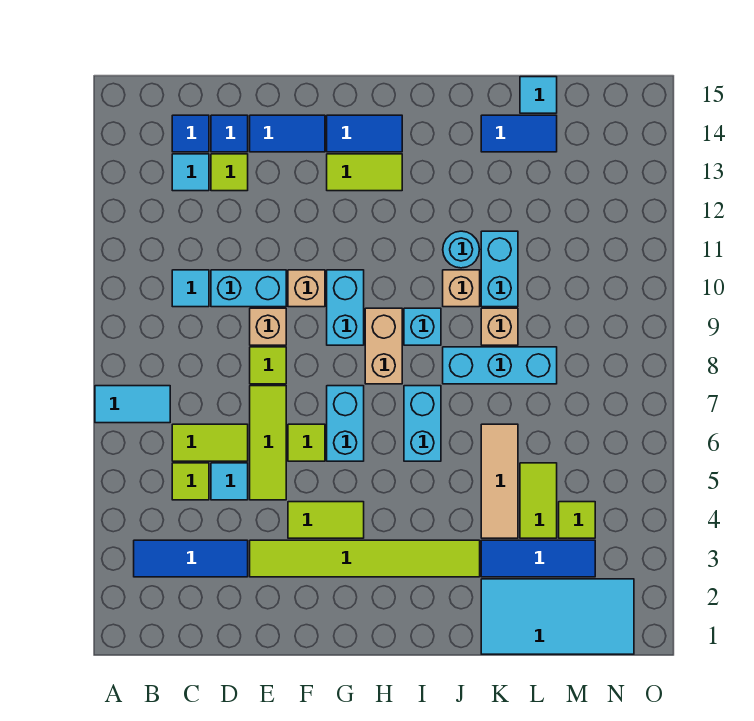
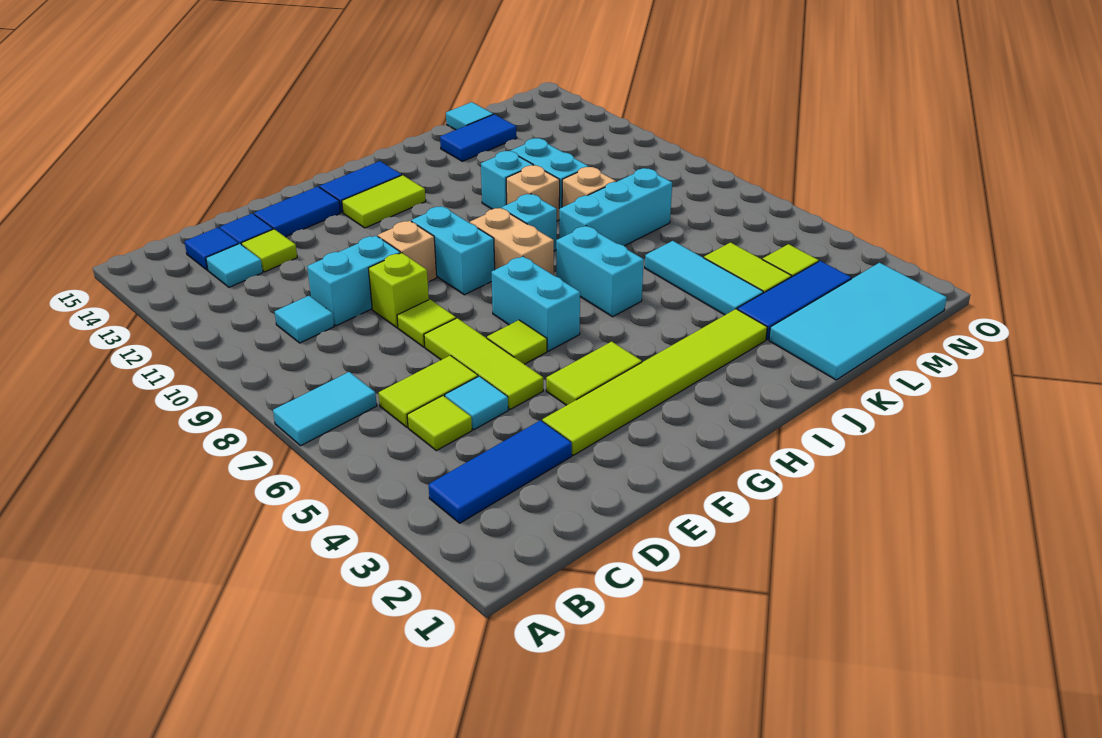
tan brick E9 level 1 -> lime brick E9 level 1
cyan round brick J11 level 1 -> cyan brick J11 level 1
tan tile K4:K6 level 1 -> cyan tile K4:K6 level 1

